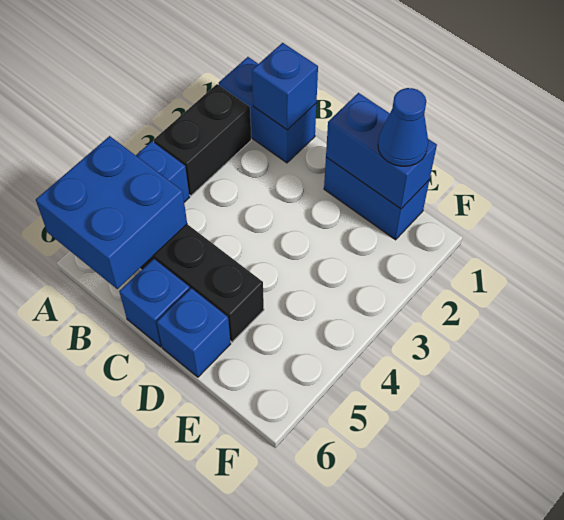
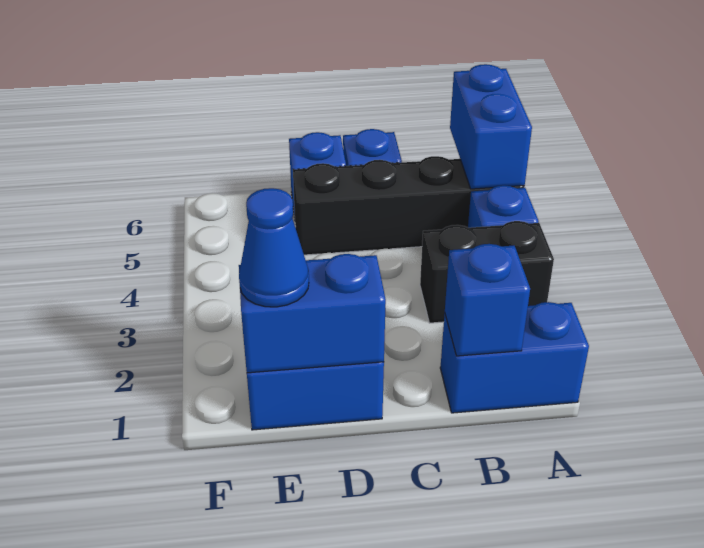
black brick A2:A3 level 1 -> black brick A3:B3 level 1
blue brick A5:B6 level 2 -> blue brick A5:A6 level 2

